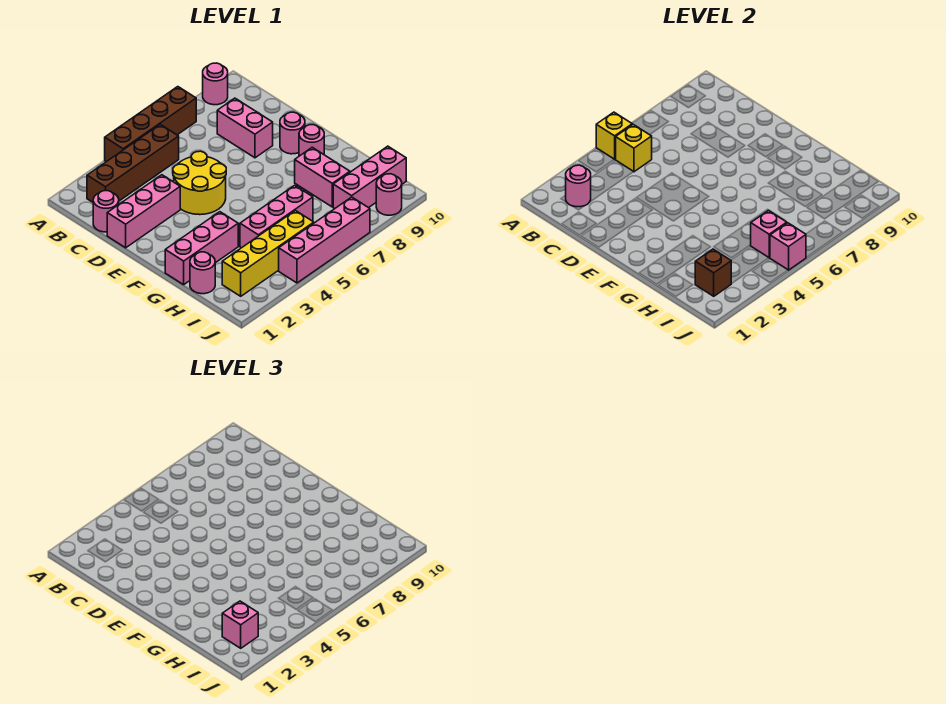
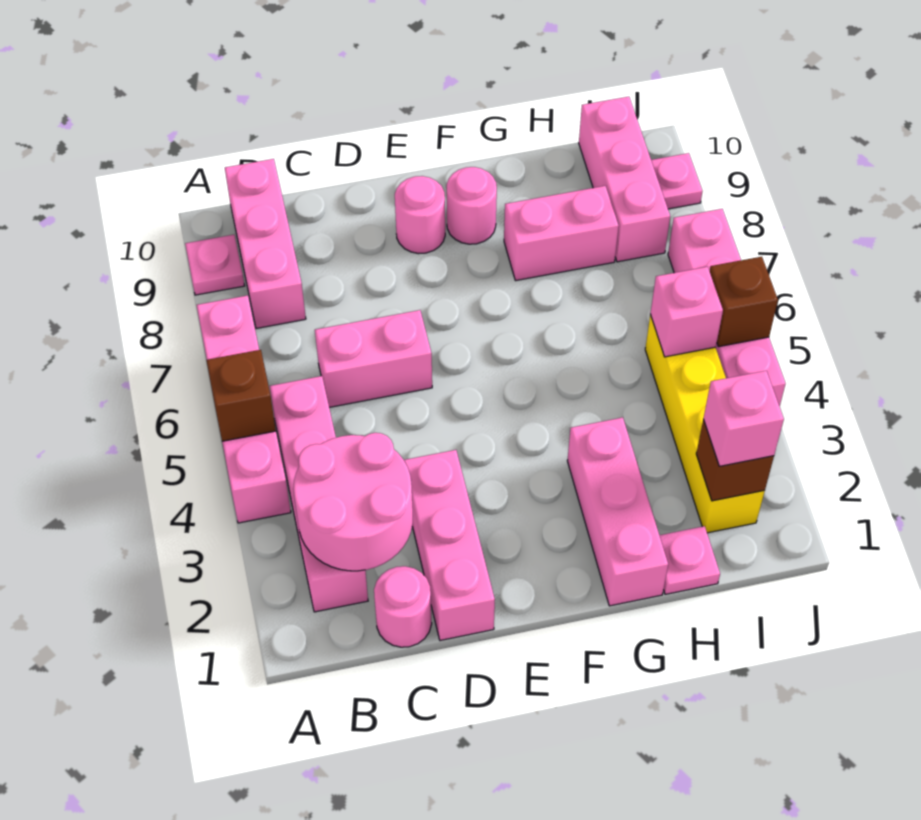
brown brick A4:A7 level 1 -> pink brick A4:A7 level 1
yellow brick A5 level 2 -> brown brick A5 level 2
pink round brick A9 level 1 -> pink plate A9 level 1
brown brick B2:B5 level 1 -> pink brick B2:B5 level 1
pink round brick B2 level 2 -> pink round brick B2:C3 level 2
yellow brick B5 level 2 -> none
pink brick C8:D8 level 1 -> pink brick C6:D6 level 1
yellow round brick D4:E5 level 1 -> none
pink round brick H1 level 1 -> pink plate H1 level 1
pink brick H4:H6 level 1 -> pink brick B8:B10 level 1
pink brick J5 level 2 -> brown brick J5 level 2
pink round brick J9 level 1 -> pink plate J9 level 1

